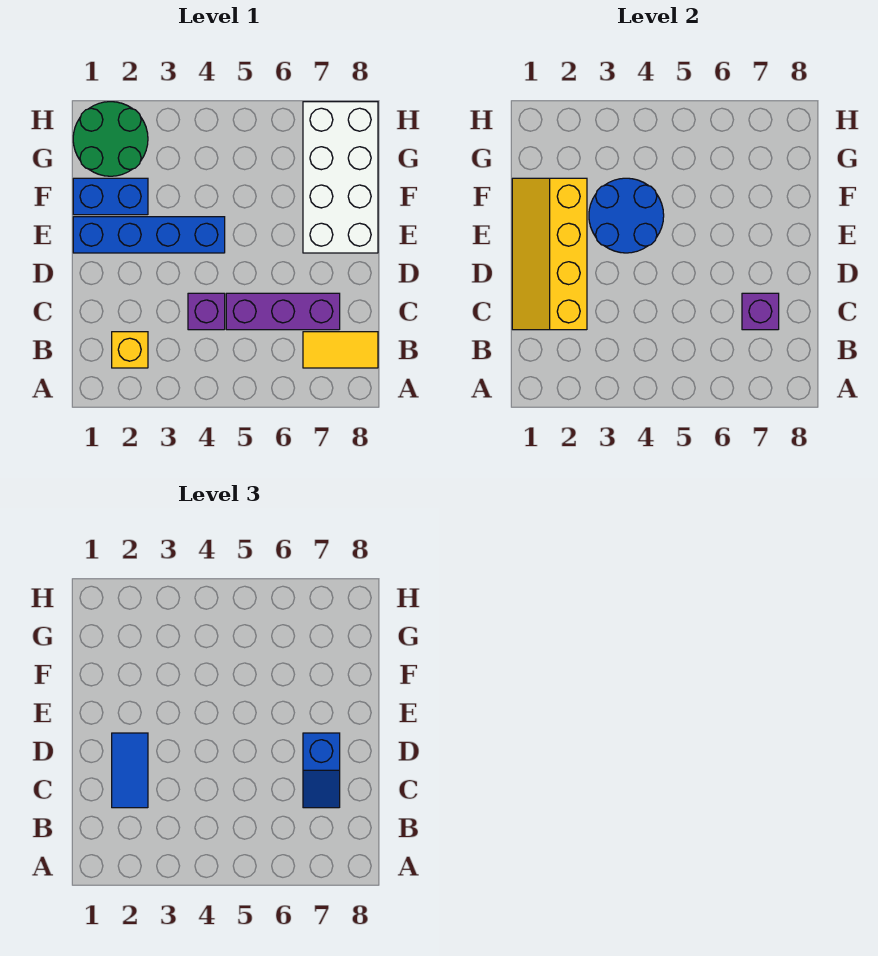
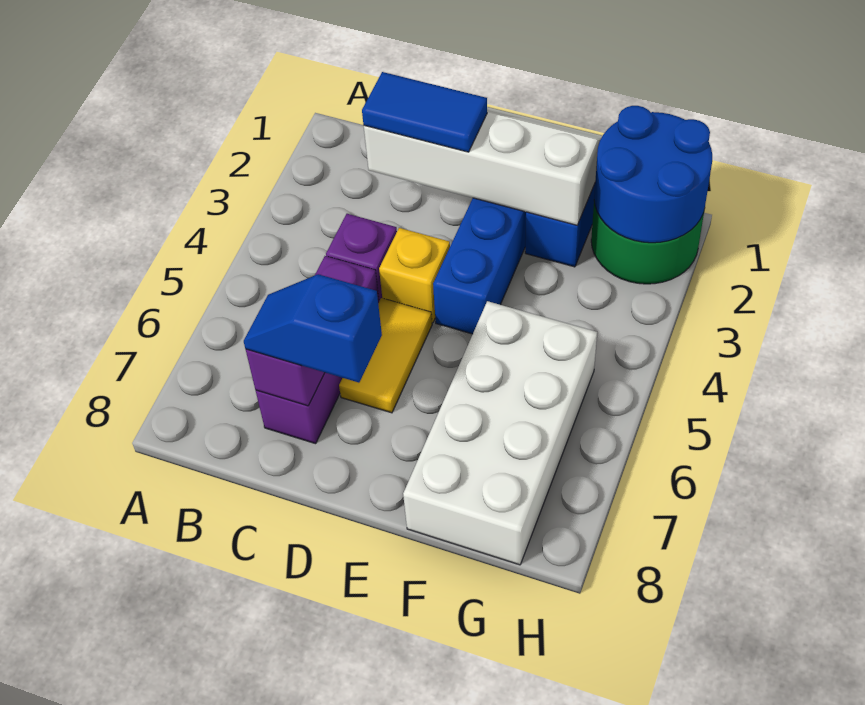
yellow brick B2 level 1 -> yellow brick D4 level 1
yellow tile B7:B8 level 1 -> yellow tile D5:D6 level 1
yellow slope C1:F2 level 2 top 2 -> white slope C1:F2 level 2 top 2
blue round brick E3:F4 level 2 -> blue round brick G1:H2 level 2
white brick E7:H8 level 1 -> white brick F5:G8 level 1

